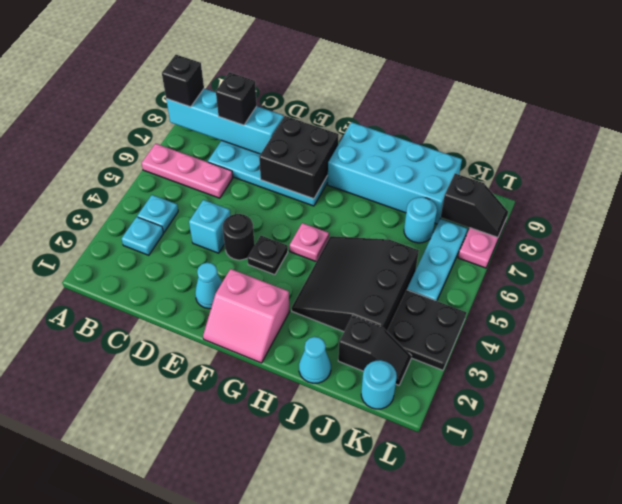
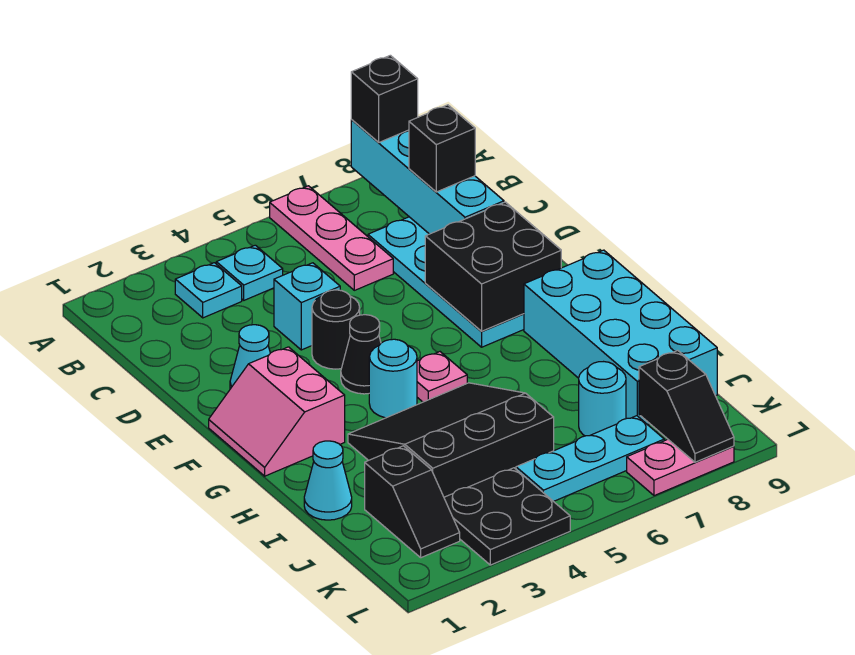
black plate F4 level 1 -> black cone F4 level 1
cyan round brick K1 level 1 -> cyan round brick G4 level 1

